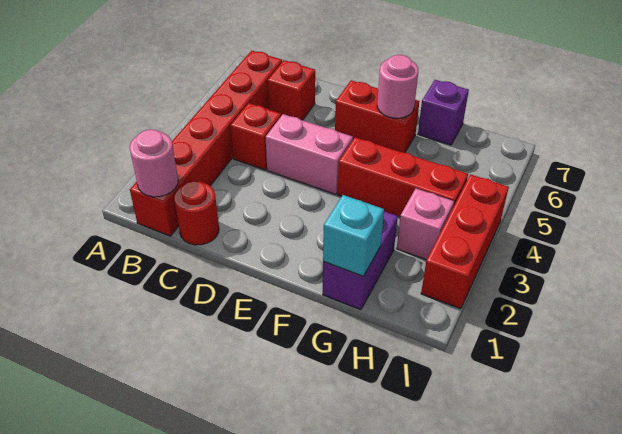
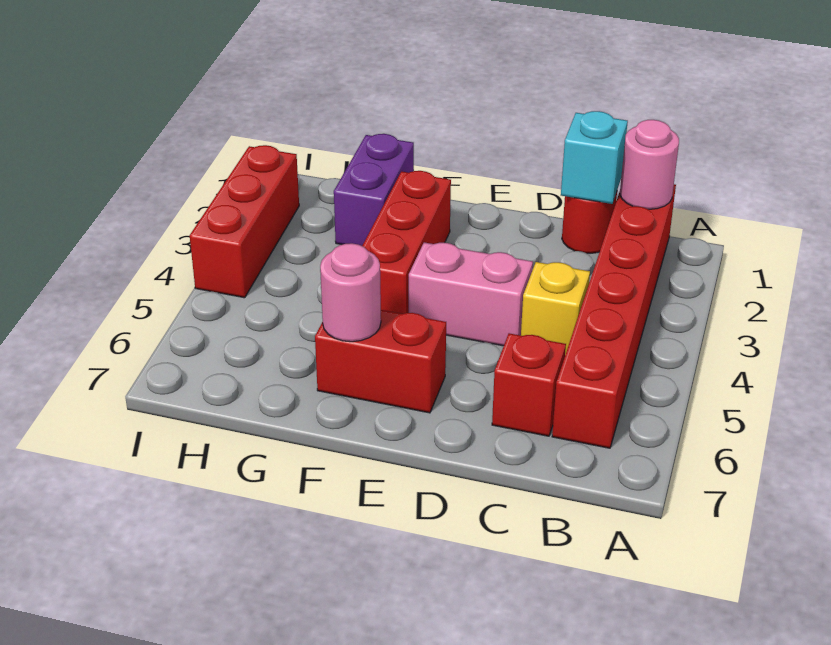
red brick C4 level 1 -> yellow brick C4 level 1
red brick F4:H4 level 1 -> red brick F2:F4 level 1
cyan brick G1 level 2 -> cyan brick C1 level 2
purple brick G7 level 1 -> none
pink brick H3 level 1 -> none

